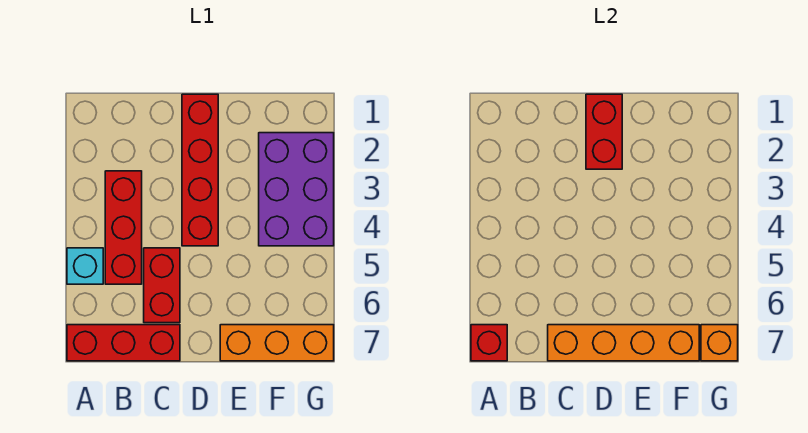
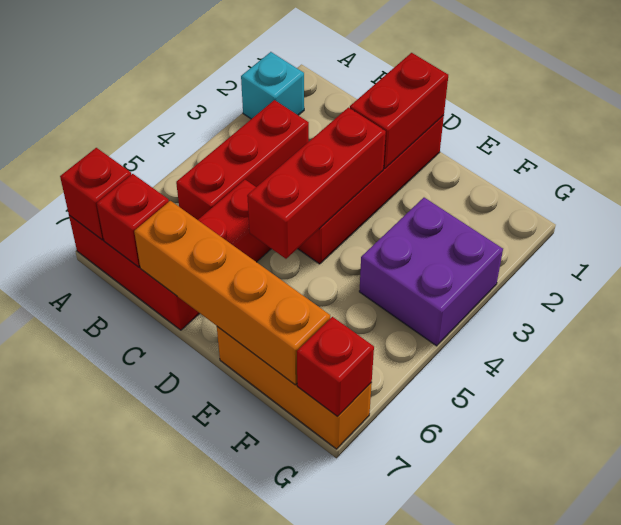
cyan brick A5 level 1 -> cyan brick A2 level 1
none -> red brick B7 level 2
none -> red brick D3:D5 level 2
purple brick F2:G4 level 1 -> purple brick F3:G4 level 1
orange brick G7 level 2 -> red brick G7 level 2

